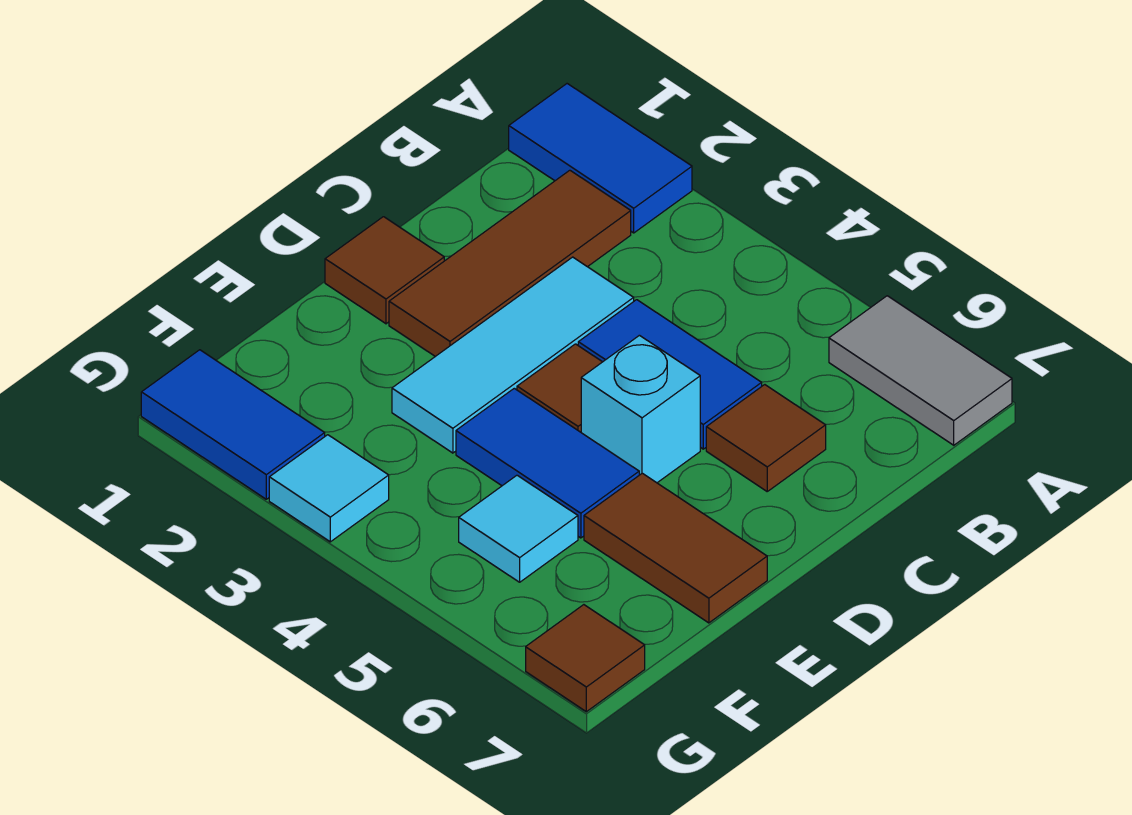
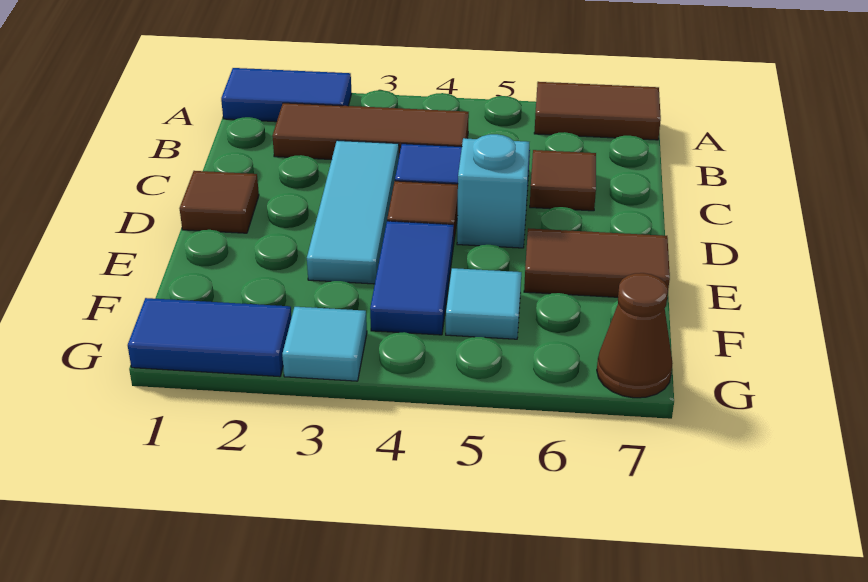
grey tile A6:A7 level 1 -> brown tile A6:A7 level 1
brown tile B2:D2 level 1 -> brown tile B2:B4 level 1
blue tile E4:E5 level 1 -> blue tile E4:F4 level 1
brown tile G7 level 1 -> brown cone G7 level 1

